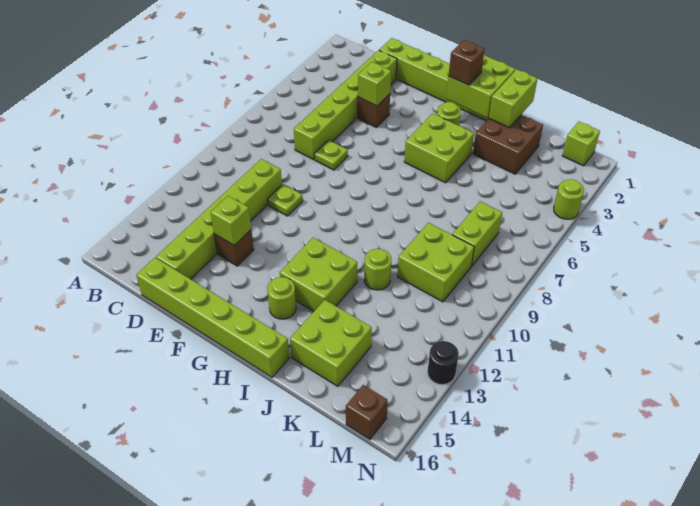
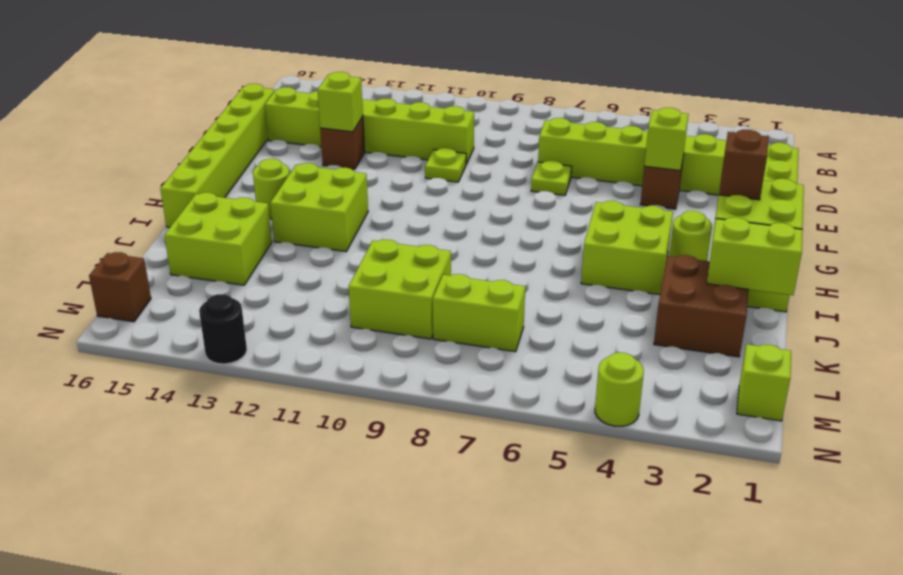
lime round brick J11 level 1 -> none

